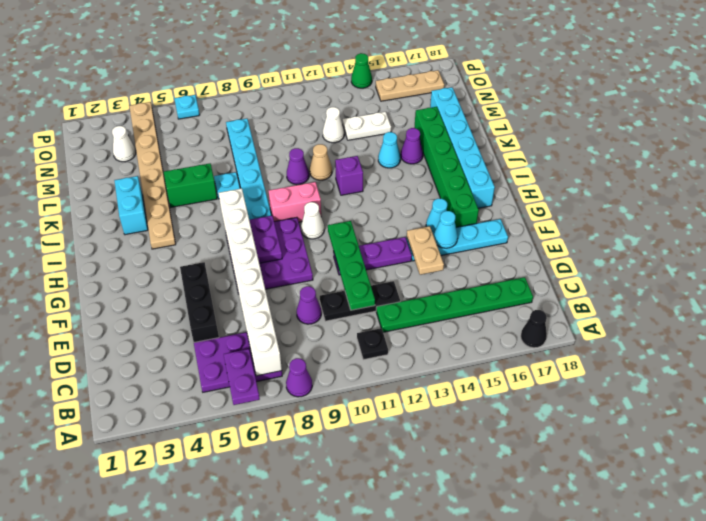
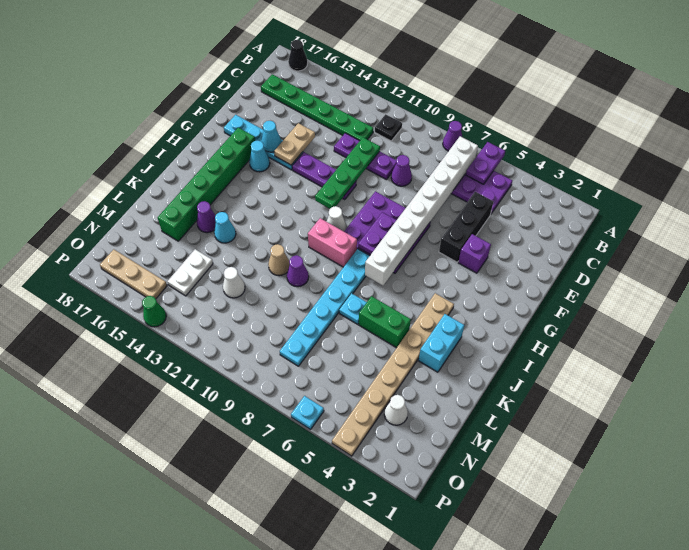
black plate D10:D12 level 1 -> purple plate D10:D12 level 1
cyan brick H17:M17 level 1 -> none
purple brick J12 level 1 -> purple brick F4 level 1
white plate M13:M14 level 1 -> white plate M14:N14 level 1

